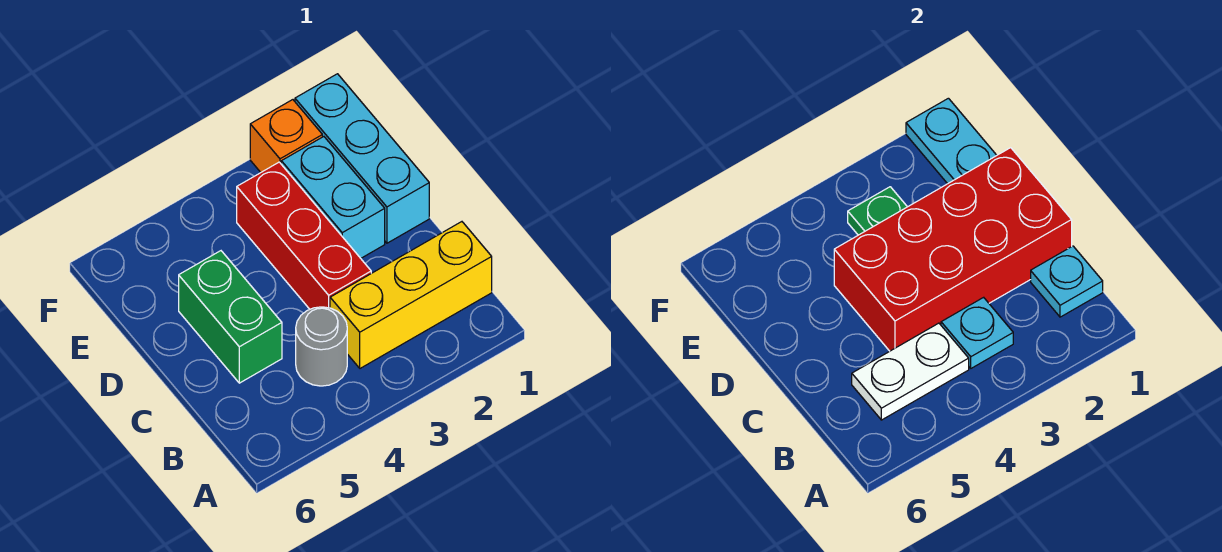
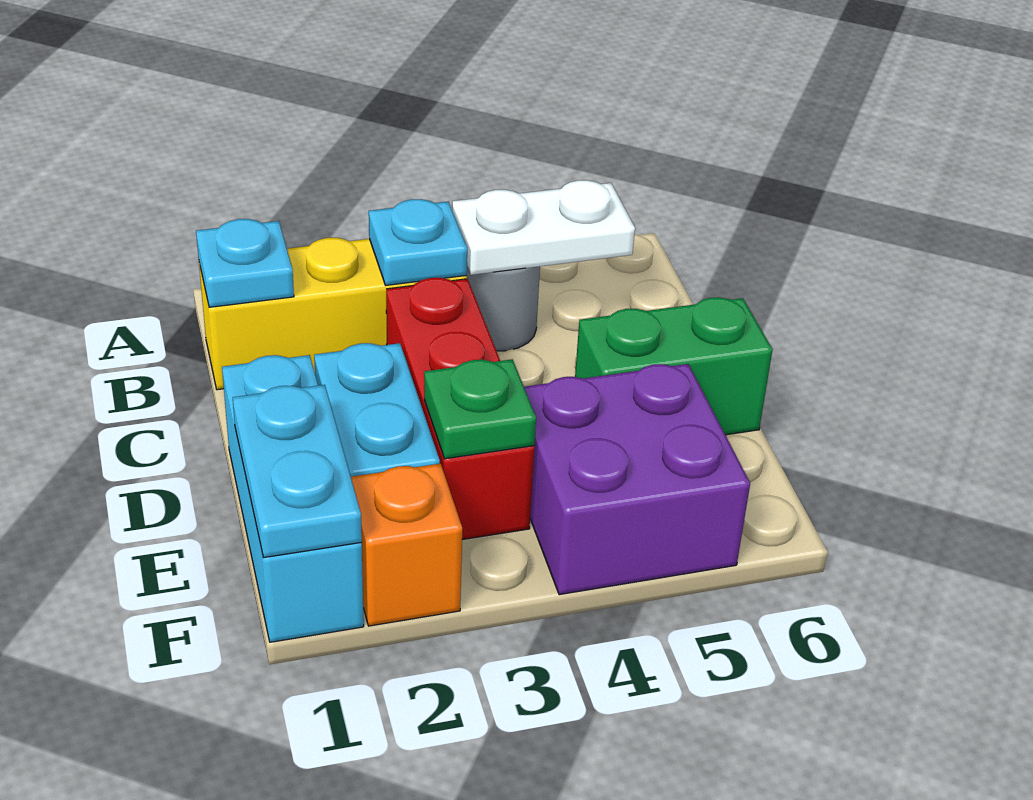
red brick C1:D4 level 2 -> none
green brick C5:D5 level 1 -> green brick D5:D6 level 1
none -> purple brick E4:F5 level 1

